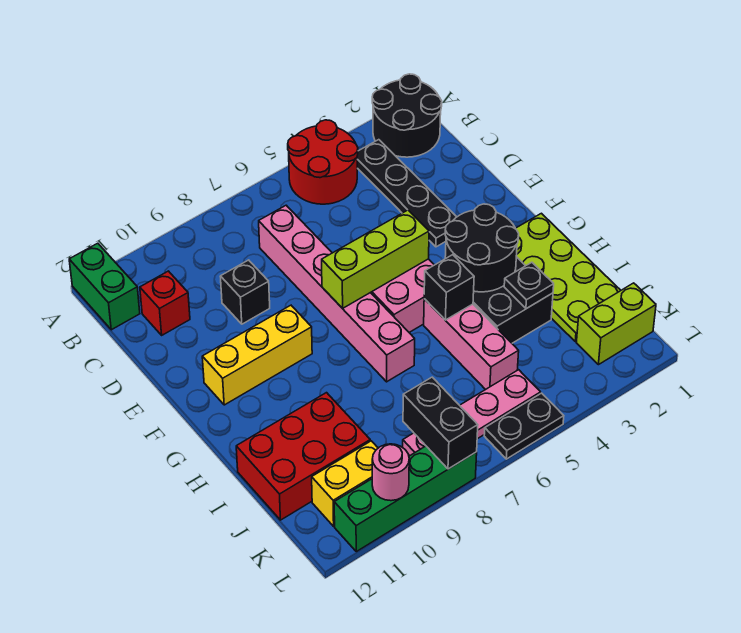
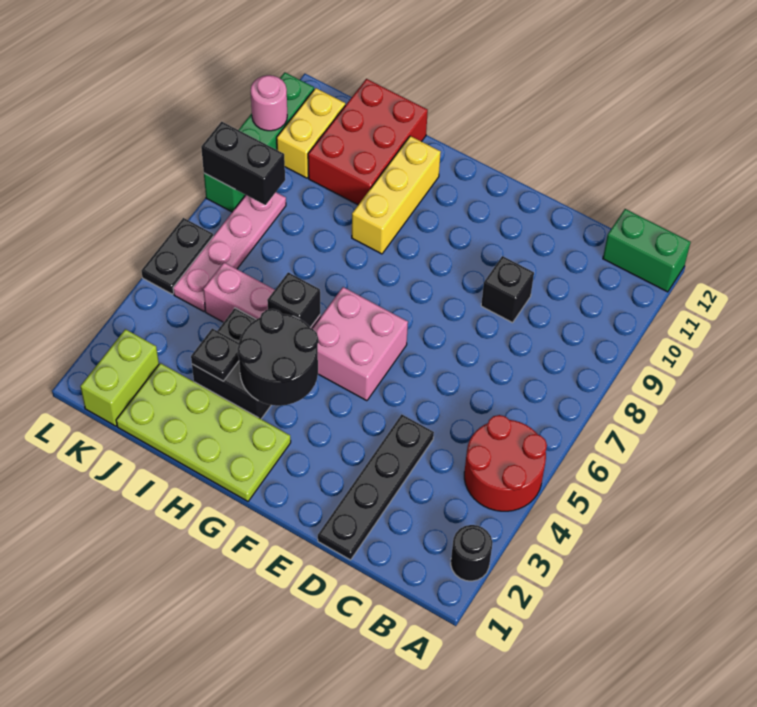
black round brick A1:B2 level 1 -> black round brick A2 level 1
black plate B3:E3 level 1 -> black plate D1:D4 level 1
pink brick C7:H7 level 1 -> none
red brick C11 level 1 -> none
lime brick F5:F7 level 2 -> none
yellow brick F9:F11 level 1 -> yellow brick H9:H11 level 1

